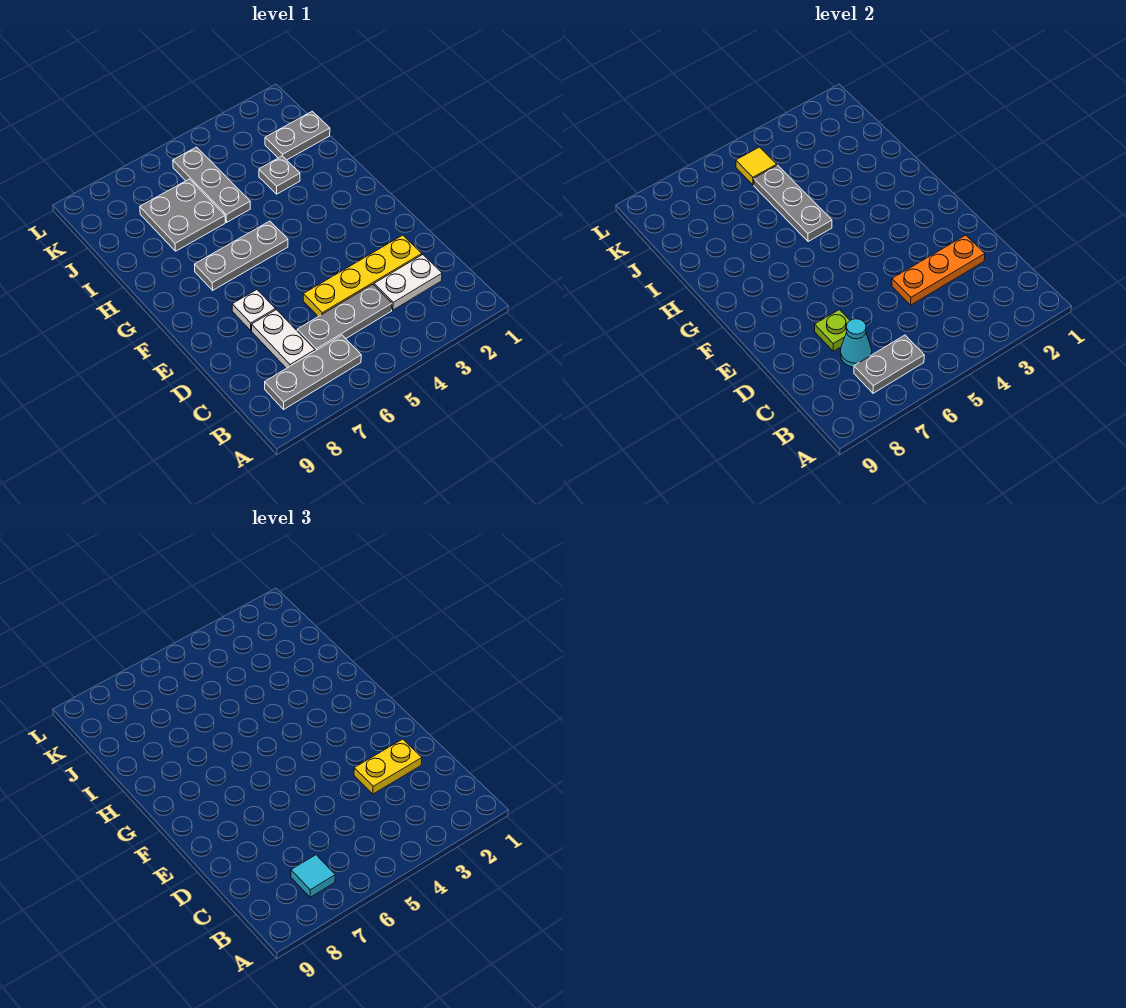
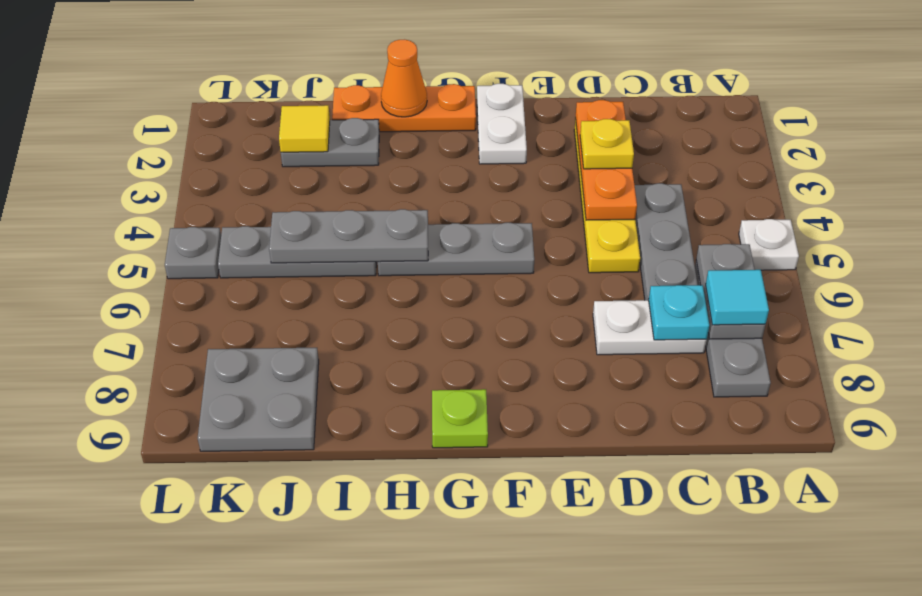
white plate C2:C3 level 1 -> white plate F1:F2 level 1
cyan cone C7 level 2 -> cyan plate C7 level 2
yellow plate D2:D3 level 3 -> yellow plate D3 level 3
lime plate D7 level 2 -> lime plate G9 level 1
white plate E7 level 1 -> white plate A5 level 1
none -> orange plate G1:I1 level 1
grey plate G5:G7 level 1 -> grey plate F5:H5 level 1
none -> orange cone H1 level 2
grey plate I3 level 1 -> grey plate L5 level 1
grey plate I6:J7 level 1 -> grey plate J8:K9 level 1
grey plate J1:J2 level 1 -> grey plate I2:J2 level 1
yellow tile K5 level 2 -> yellow tile J2 level 2

